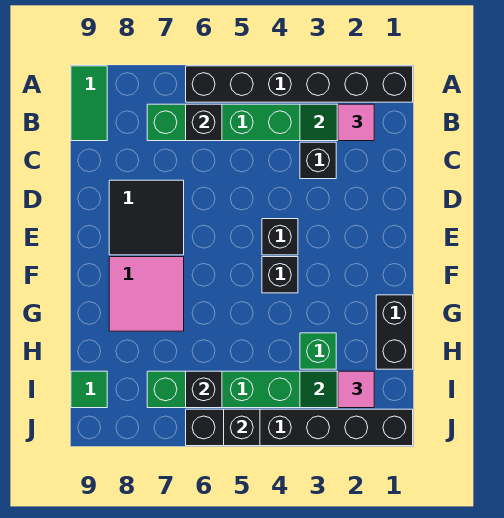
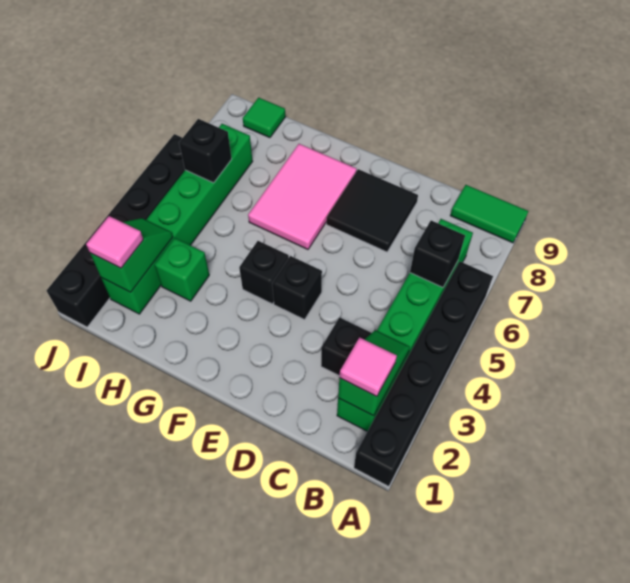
pink tile F7:G8 level 1 -> pink tile F6:G8 level 1
black brick G1:H1 level 1 -> none
black brick J5 level 2 -> none

